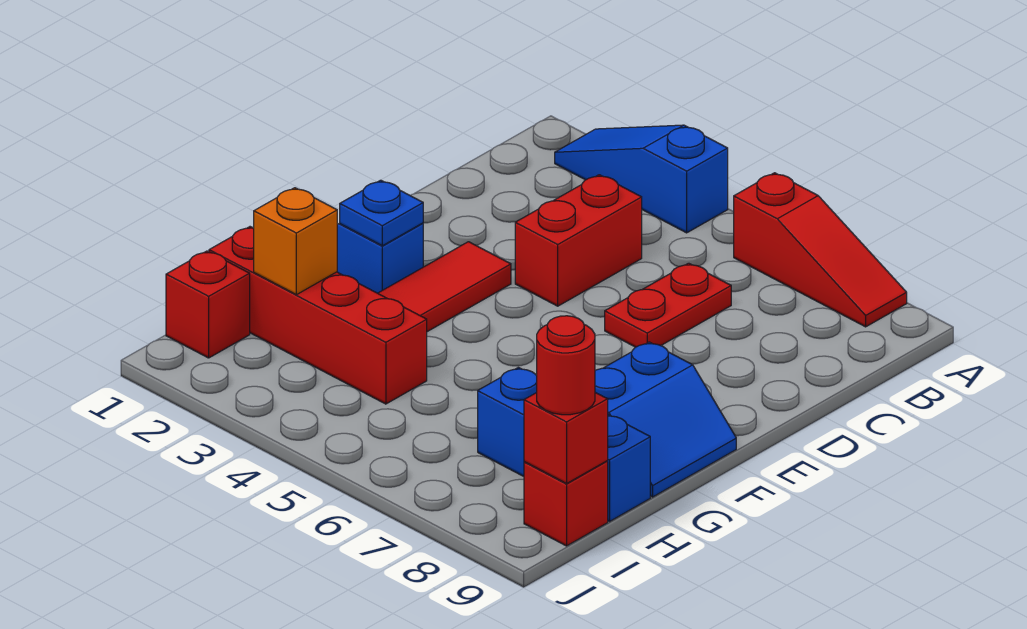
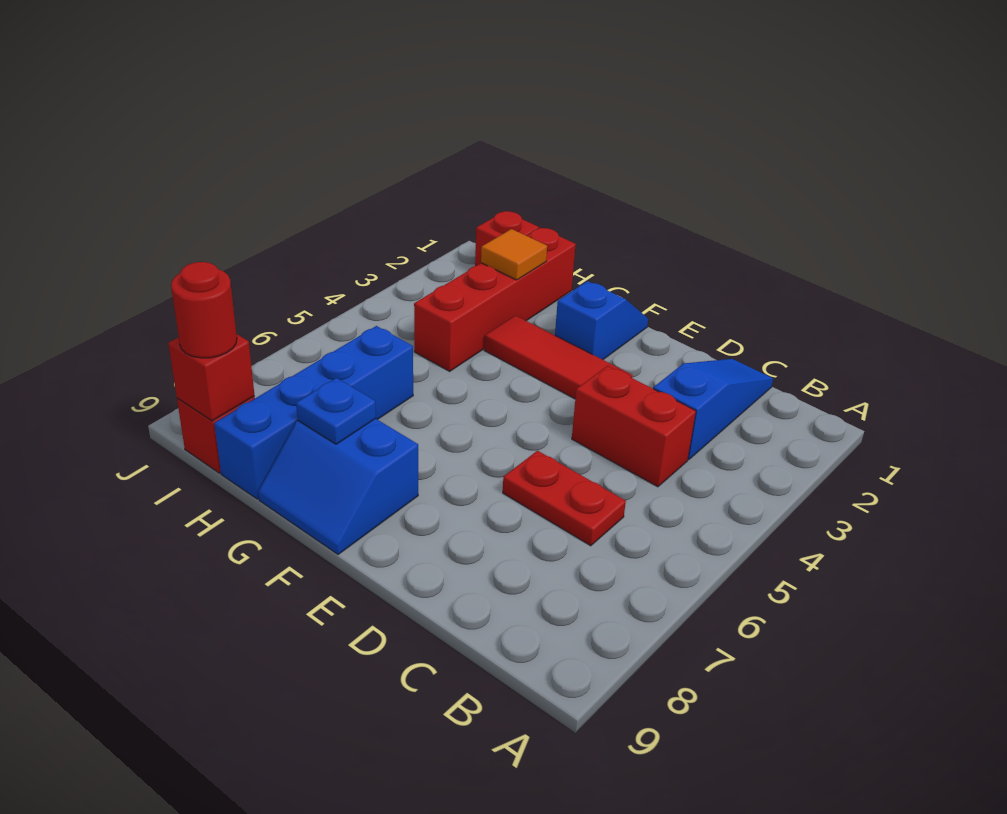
blue slope A2:A4 level 1 top 4 -> blue slope C1:C3 level 1 top 3
red slope A6:A8 level 1 top 6 -> none
blue plate F2 level 2 -> blue plate G8 level 2
orange brick H2 level 2 -> orange tile H2 level 2
blue brick H7:H9 level 1 -> blue brick H6:H9 level 1

